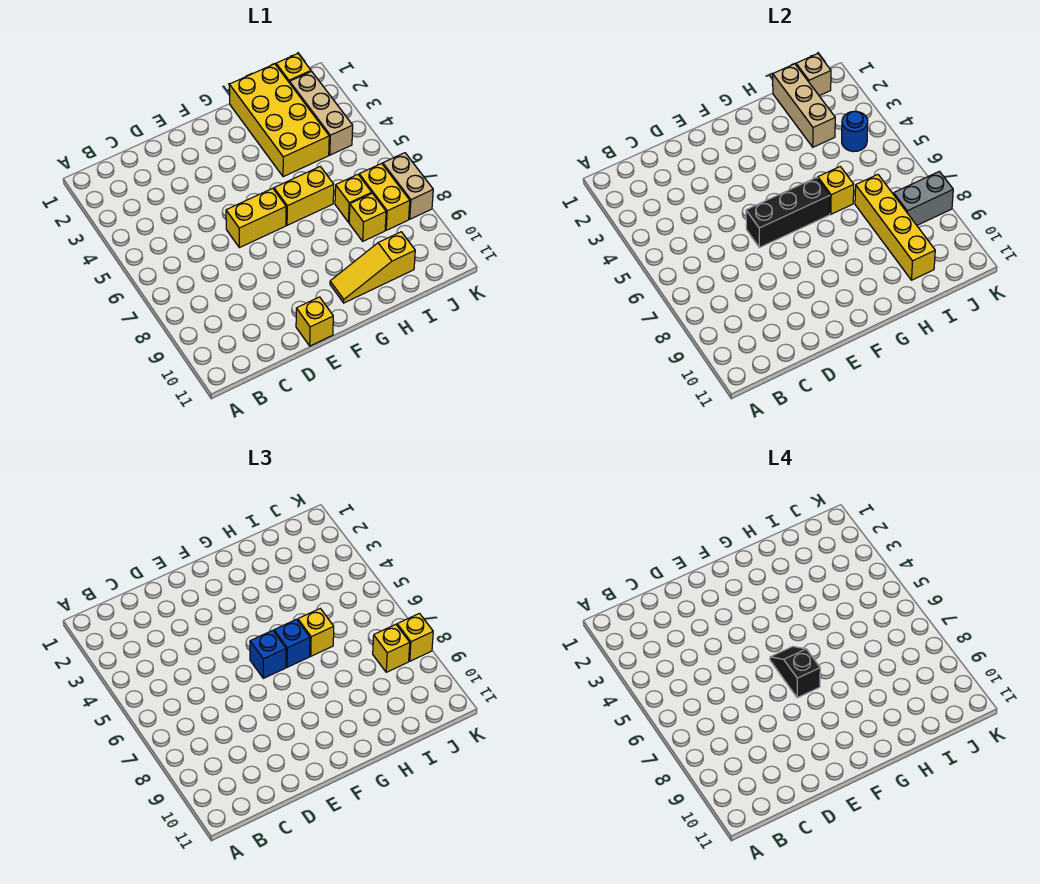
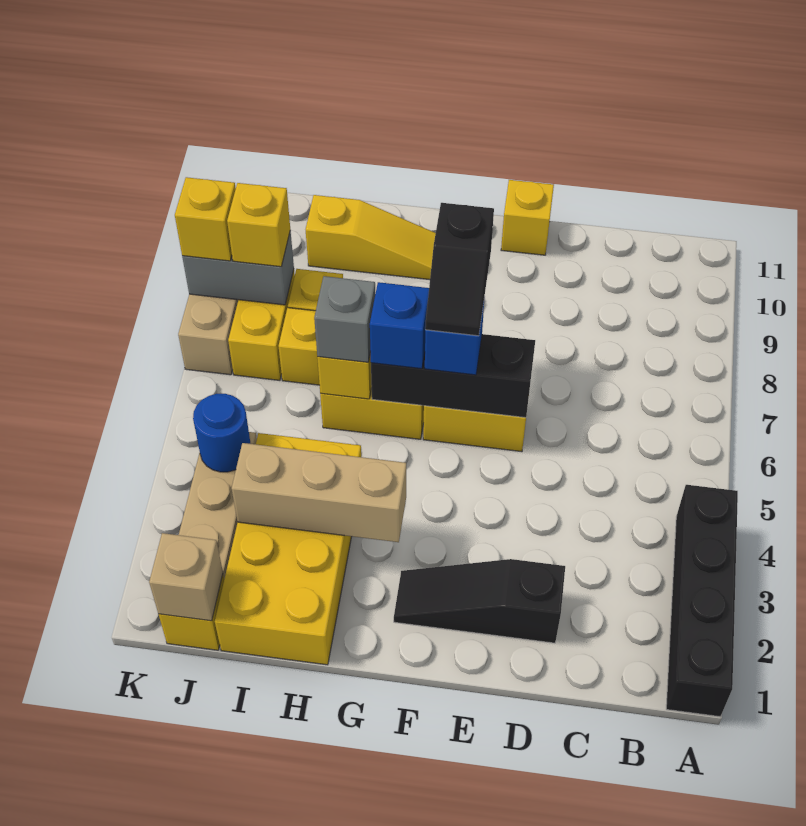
none -> black brick A1:A4 level 1
none -> black slope D2:F2 level 1 top D
yellow brick H6 level 3 -> grey brick H6 level 3
tan brick I1:I3 level 2 -> tan brick G3:I3 level 2
yellow brick I7:I10 level 2 -> none

